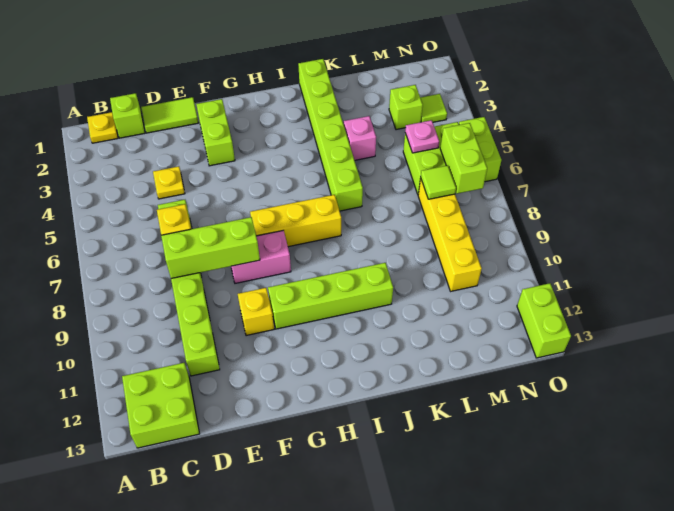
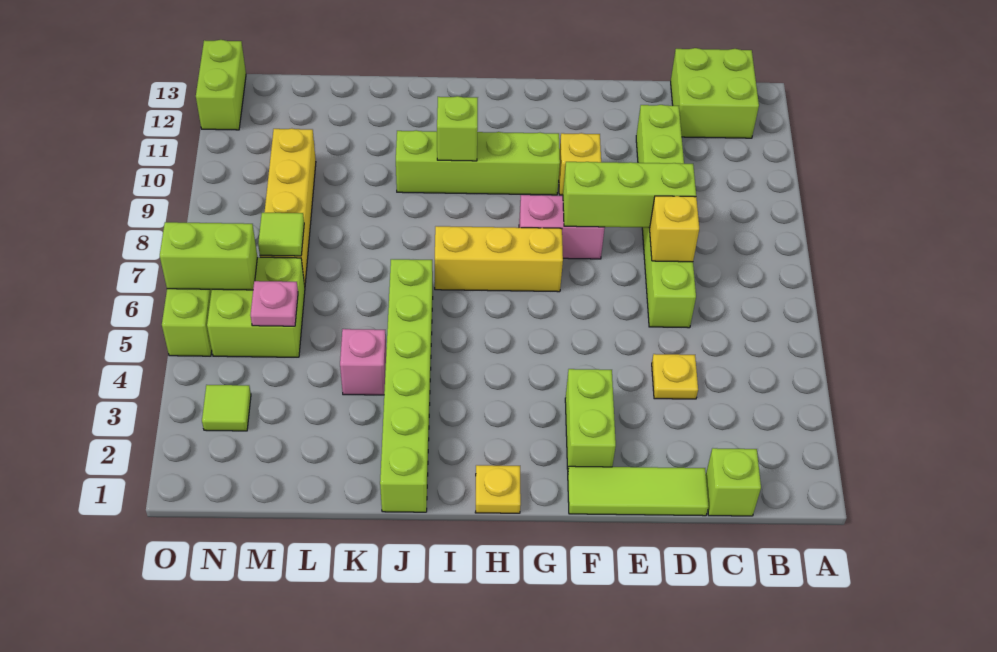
yellow plate B1 level 1 -> yellow plate H1 level 1
lime tile D1:E1 level 1 -> lime tile D1:F1 level 1
lime brick M3 level 1 -> lime brick I10 level 2
lime brick N6:N7 level 2 -> lime brick N6:O6 level 2

